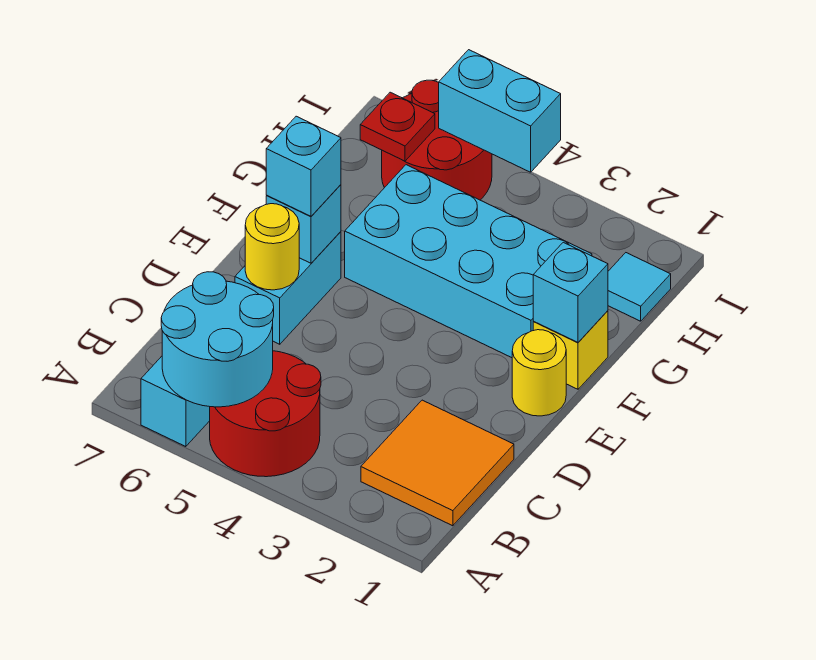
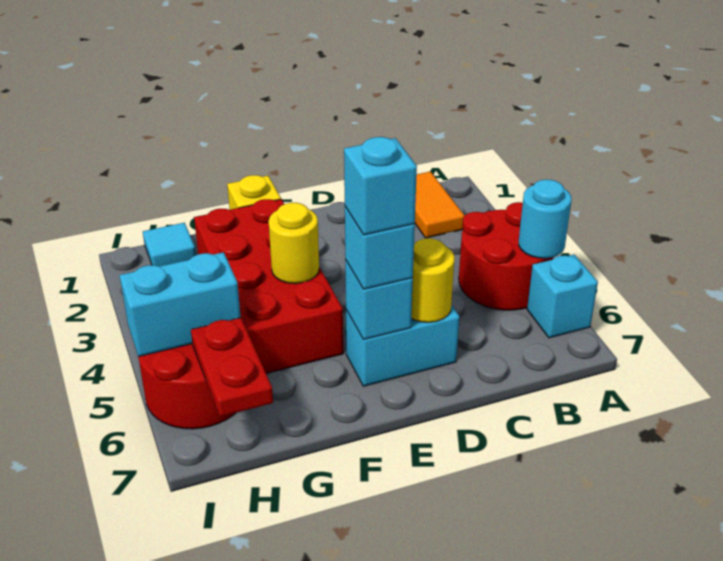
cyan round brick A5:B6 level 2 -> cyan round brick A5 level 2
orange tile B1:C2 level 1 -> orange tile B1:B2 level 1
yellow round brick E1 level 1 -> yellow round brick F4 level 2
cyan brick F1 level 2 -> cyan brick E6 level 4
cyan brick F2:G5 level 1 -> red brick F2:G5 level 1
red plate H6 level 2 -> red plate H6:H7 level 2
cyan brick I4:I5 level 2 -> cyan brick H5:I5 level 2

